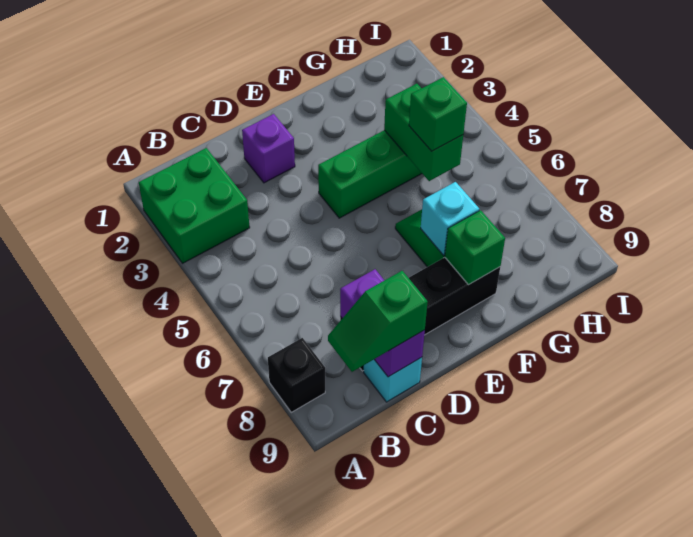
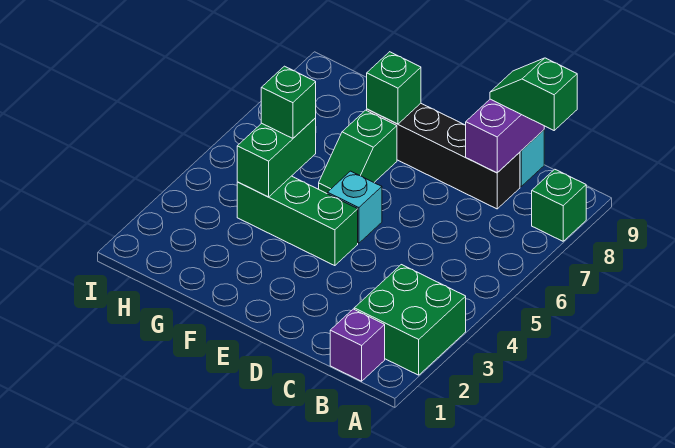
black brick A8 level 1 -> green brick A8 level 1
green slope B9:C9 level 3 top C -> green slope B9:C9 level 3 top B
purple brick D2 level 1 -> purple brick B1 level 1
cyan brick F7 level 2 -> cyan brick E5 level 1

